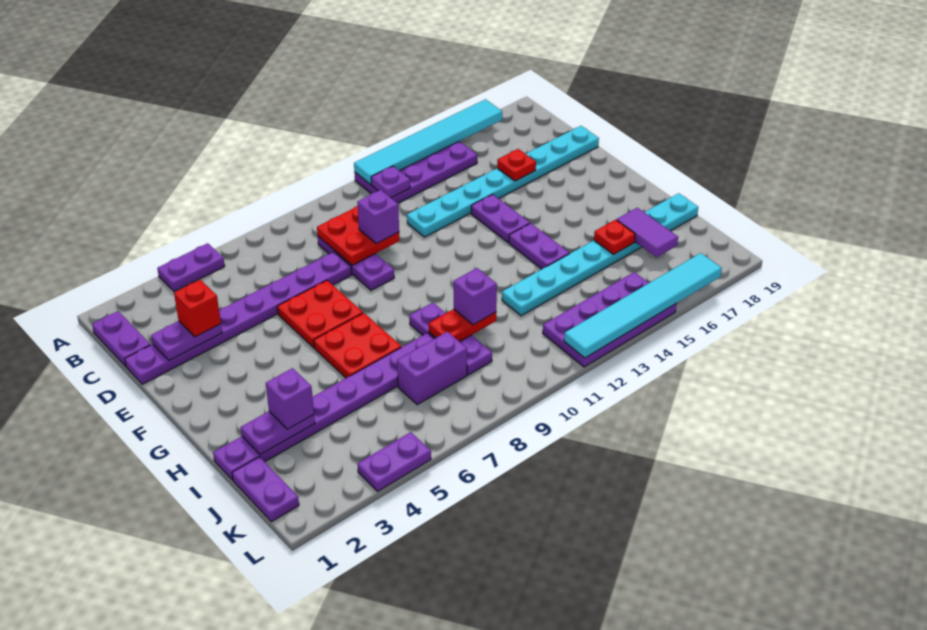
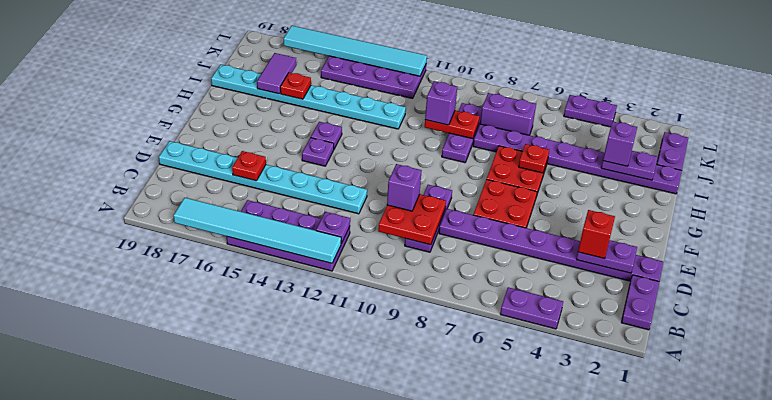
purple plate E14:F14 level 1 -> purple plate F14 level 1
purple plate G14:H14 level 1 -> purple plate G14 level 1
none -> red plate H6 level 2

